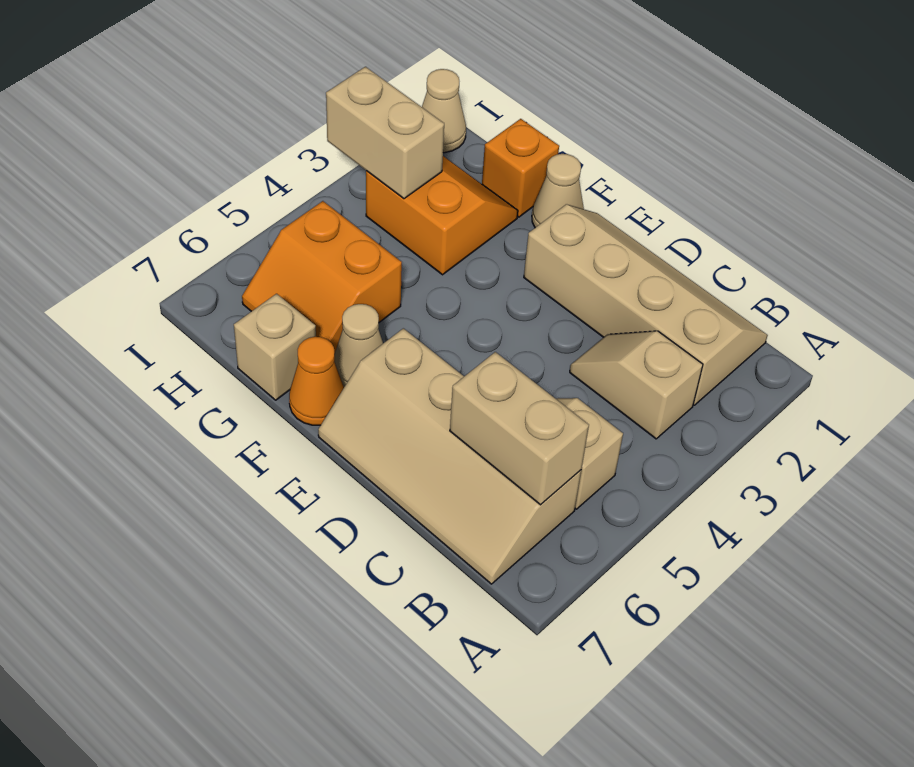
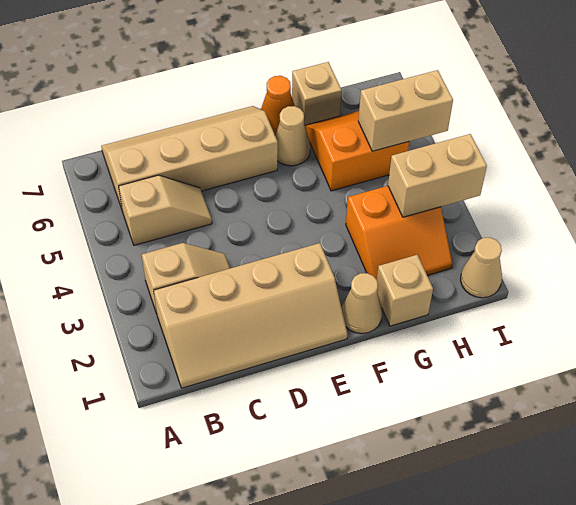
tan brick B6:C6 level 2 -> tan brick H5:I5 level 2
orange brick G1 level 1 -> tan brick G1 level 1

